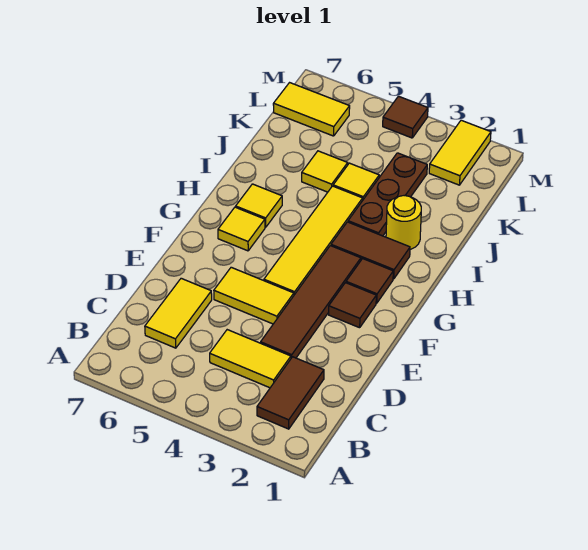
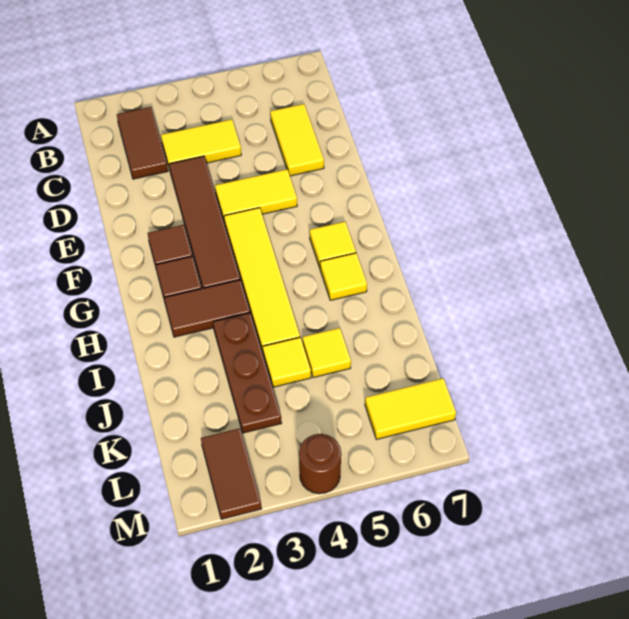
yellow round brick I2 level 1 -> none
yellow tile L2:M2 level 1 -> brown tile L2:M2 level 1
brown tile M4 level 1 -> brown round brick M4 level 1

